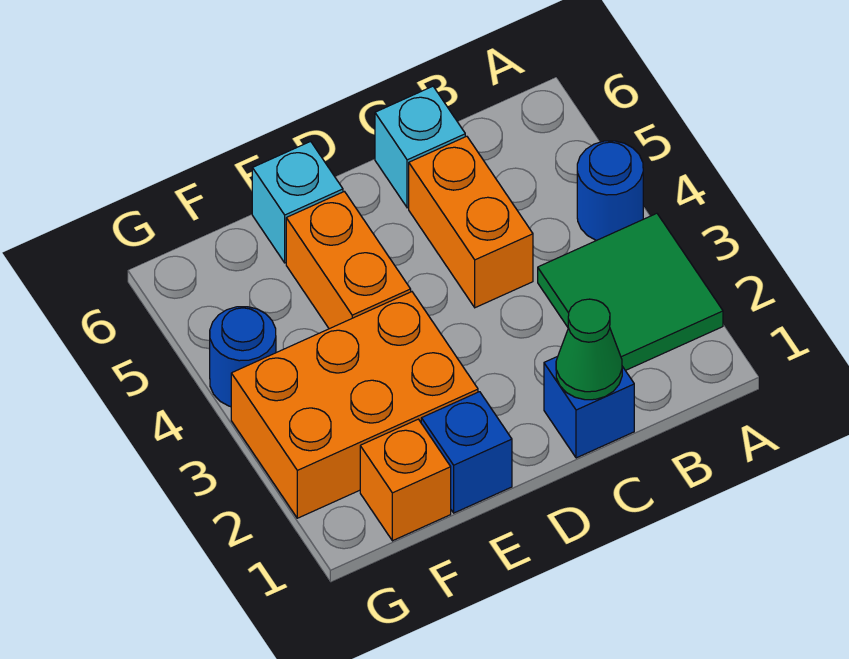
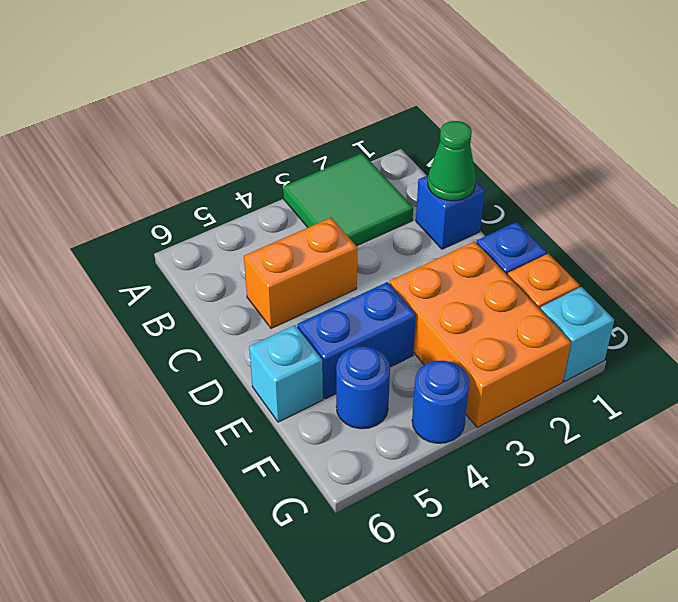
blue round brick A4 level 1 -> blue round brick F5 level 1
cyan brick C6 level 1 -> cyan brick G1 level 1
orange brick E4:E5 level 1 -> blue brick E4:E5 level 1

